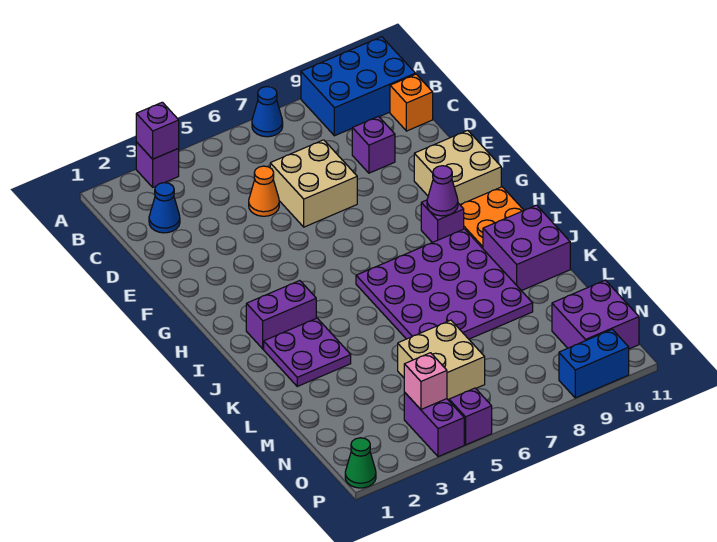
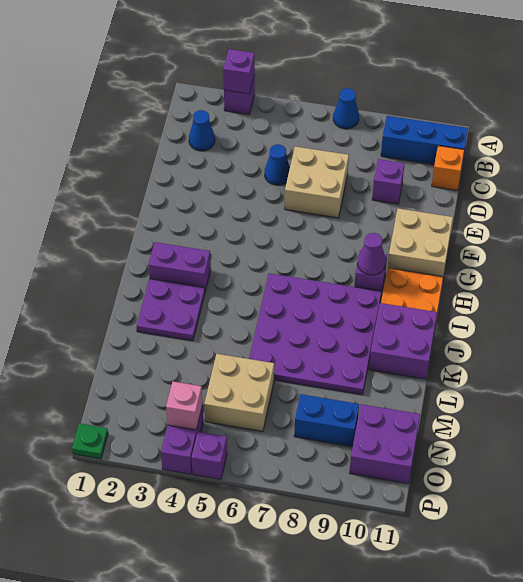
blue brick A9:B11 level 1 -> blue brick B9:B11 level 1
orange cone D5 level 1 -> blue cone D5 level 1
green cone P1 level 1 -> green plate P1 level 1
blue brick P9:P10 level 1 -> blue brick N8:N9 level 1

